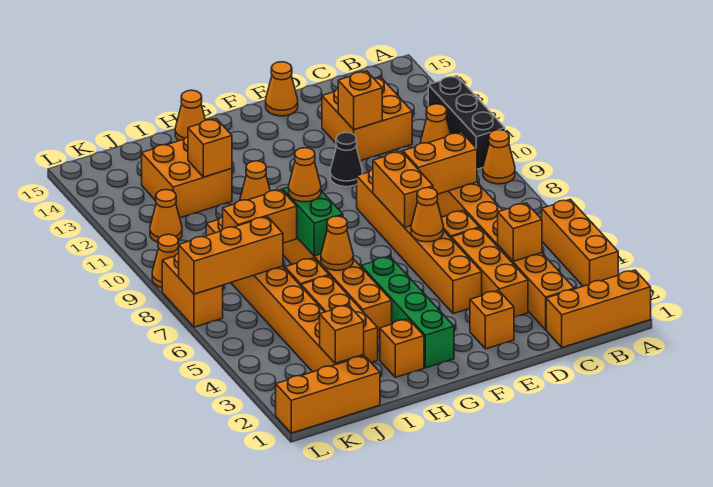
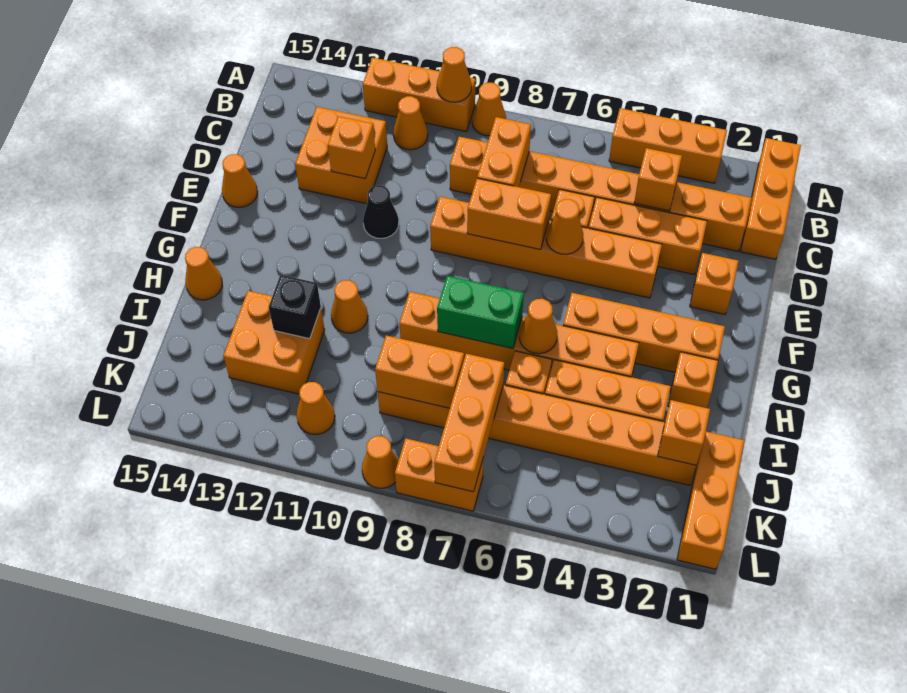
black brick A10:A12 level 1 -> orange brick A10:A12 level 1
green brick G2:G5 level 1 -> orange brick G2:G5 level 1
orange cone H8 level 3 -> orange cone A10 level 2
orange brick I8:J8 level 2 -> orange brick J8:J9 level 2
orange brick I12 level 2 -> black brick I12 level 2

